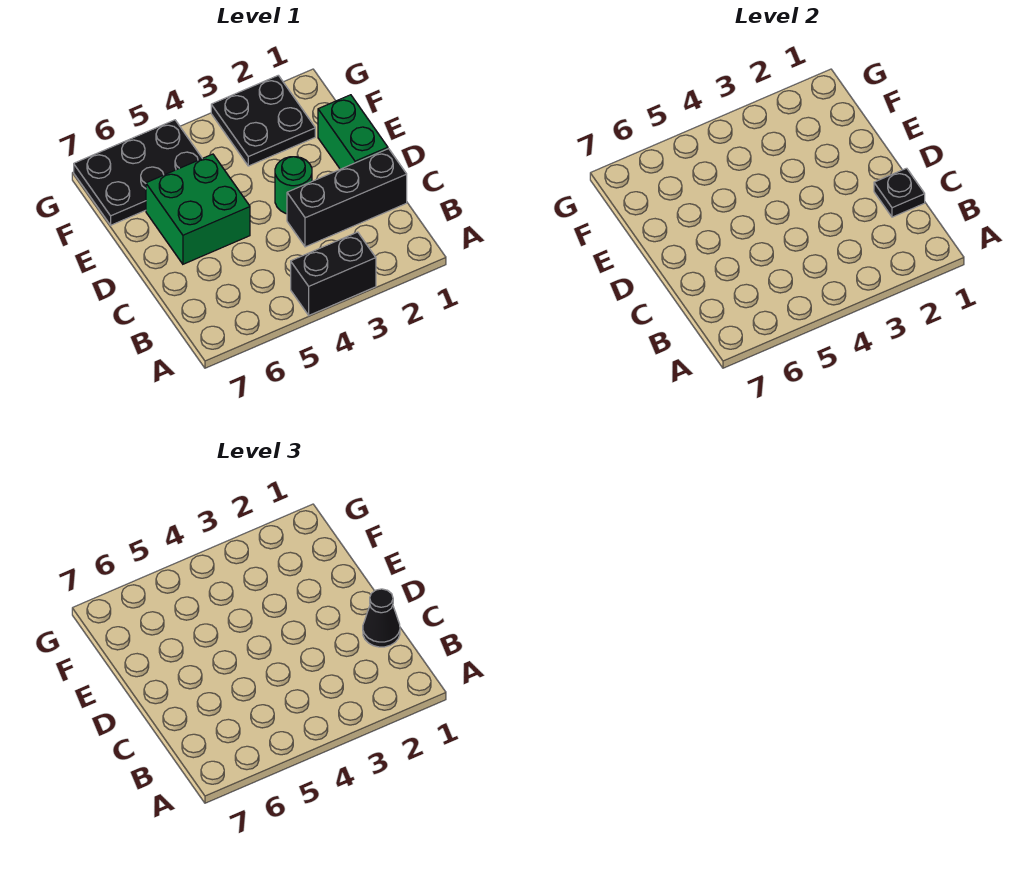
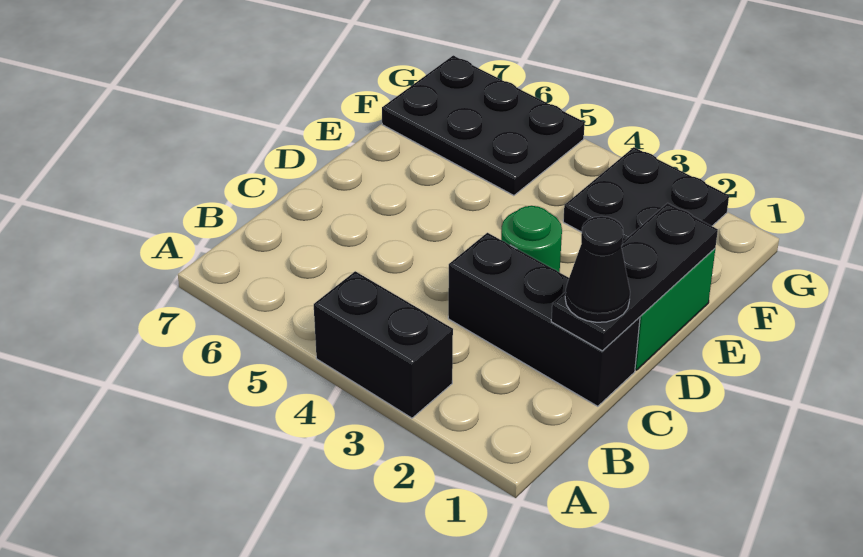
black plate C1 level 2 -> black plate C1:E1 level 2
green brick D5:E6 level 1 -> none

